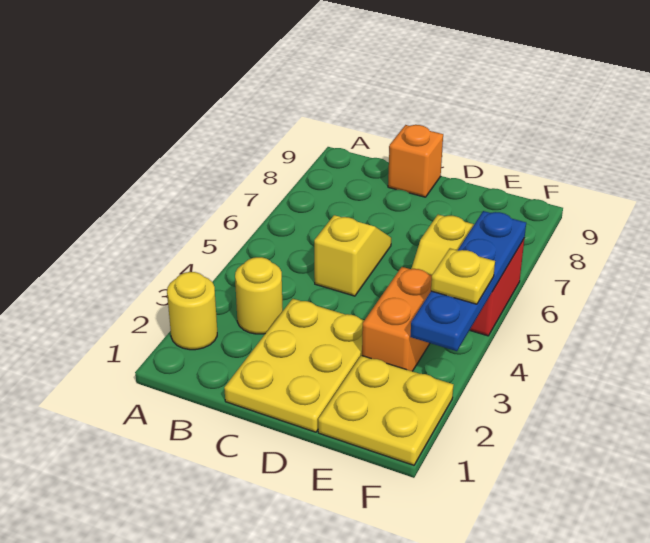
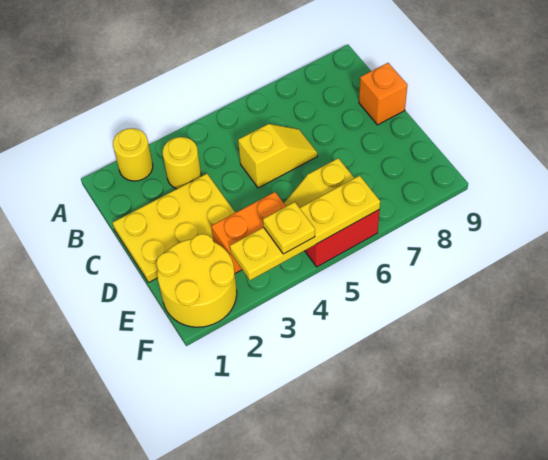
yellow plate E1:F2 level 1 -> yellow round brick E1:F2 level 1
blue plate F3:F6 level 2 -> yellow plate F3:F6 level 2

